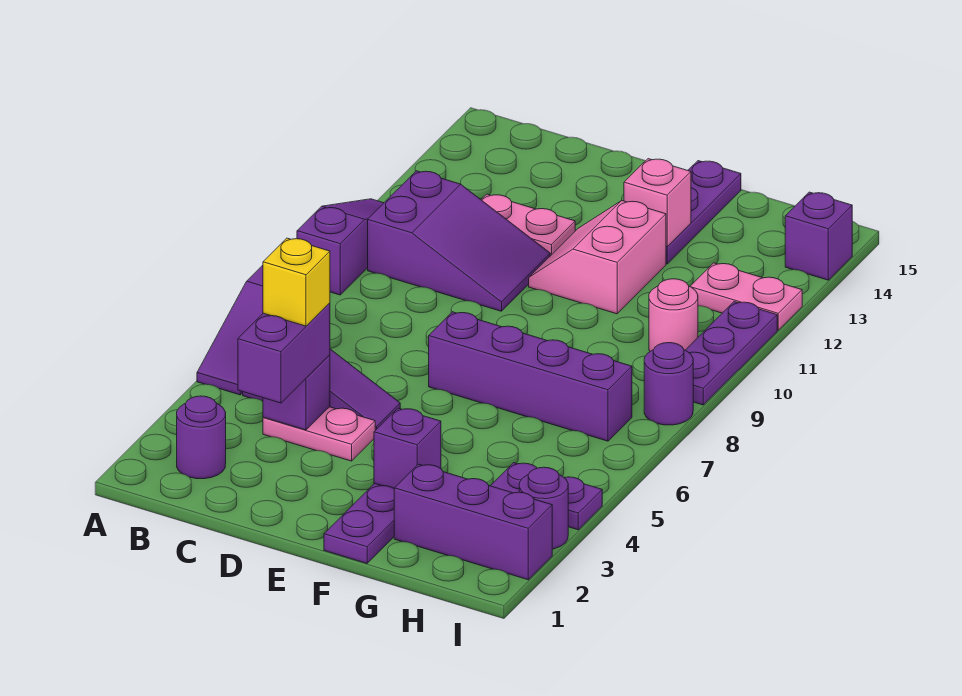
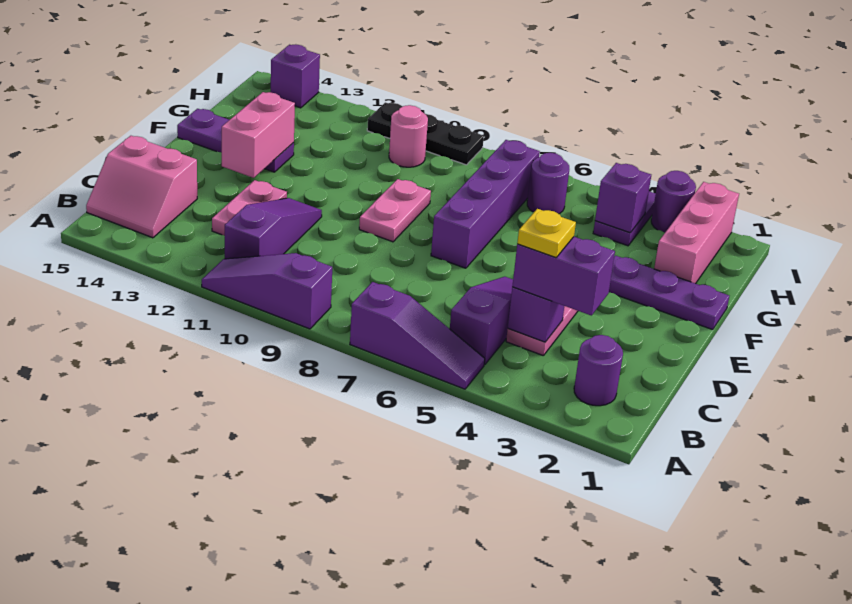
purple slope B10:D11 level 1 top B -> purple slope B11:D11 level 1 top B
yellow brick C4 level 4 -> yellow plate C4 level 4
pink slope E11:F12 level 1 top F -> pink slope B14:C15 level 1 top C
purple brick F3 level 2 -> purple brick H4 level 2
pink brick F13 level 2 -> pink brick E13:F13 level 2
purple brick G2:I2 level 1 -> pink brick G2:I2 level 1
pink plate H12:I12 level 1 -> pink plate E9:F9 level 1
purple round brick I8 level 1 -> purple round brick H6 level 1
purple plate I9:I11 level 1 -> black plate I9:I11 level 1

